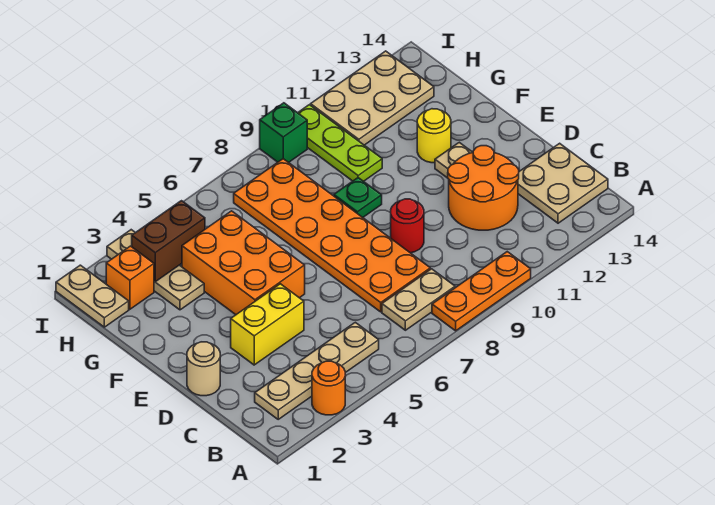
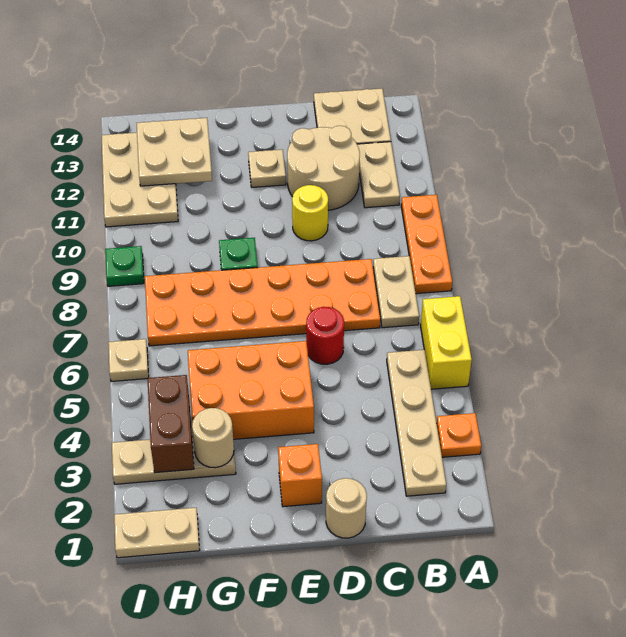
orange round brick A3 level 1 -> orange plate A3 level 1
none -> tan plate B11:B12 level 1
orange round brick C11:D12 level 1 -> tan round brick C11:D12 level 1
yellow brick D3:D4 level 1 -> yellow brick A5:A6 level 1
red round brick D9 level 1 -> red round brick D6 level 1
yellow round brick F12 level 1 -> yellow round brick D10 level 1
none -> tan round brick G3 level 2
lime plate G10:I10 level 1 -> none
none -> tan plate G12:H13 level 2
orange brick H2 level 1 -> orange brick E2 level 1
none -> tan plate I6 level 1
green brick I9 level 1 -> green plate I9 level 1

